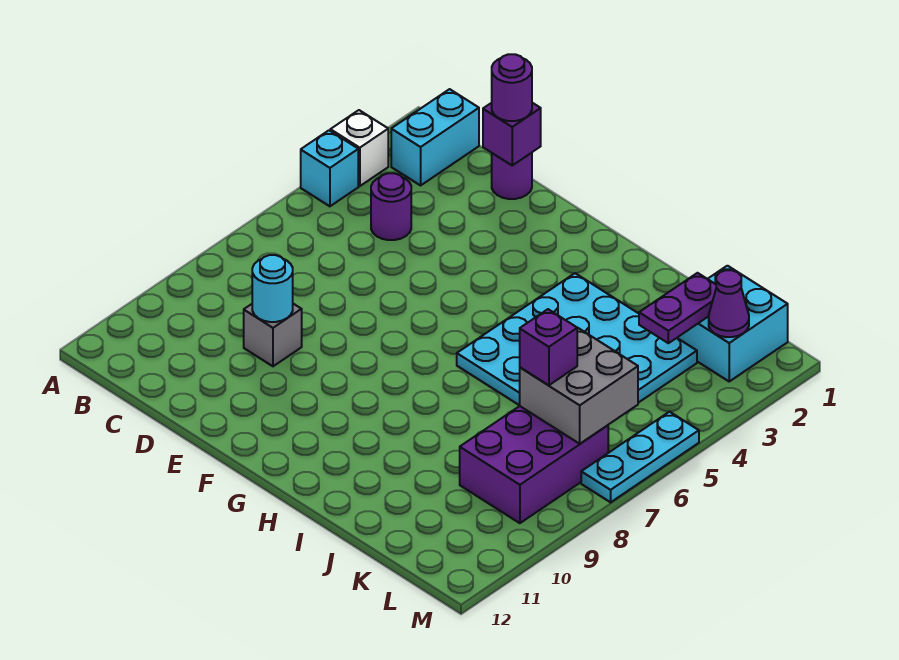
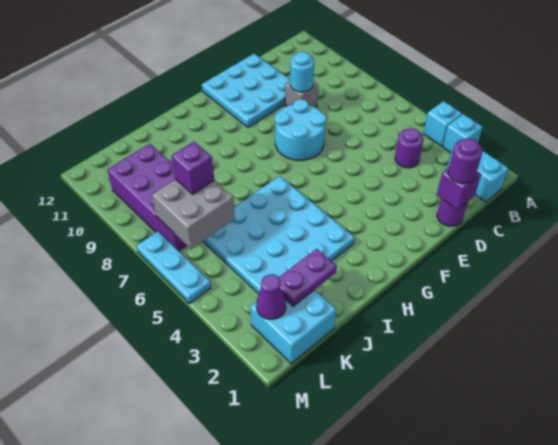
white brick A3 level 1 -> cyan brick A3 level 1
none -> cyan plate D10:F12 level 1
none -> cyan round brick E7:F8 level 1
purple plate K2:K3 level 2 -> purple plate J2:K2 level 2
purple brick K7:L9 level 1 -> purple brick K7:L10 level 1

